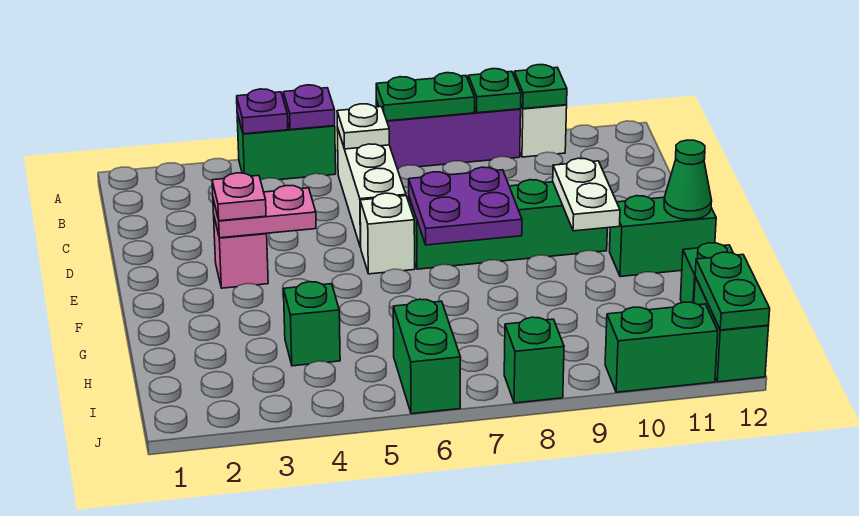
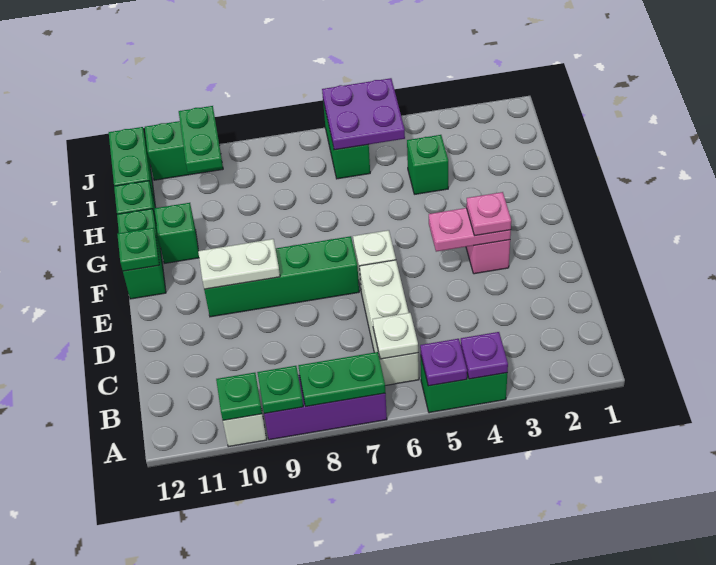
purple plate E7:F8 level 2 -> purple plate I5:J6 level 2
white plate E10:F10 level 2 -> white plate E9:E10 level 2
green brick F11:F12 level 1 -> green brick F12:G12 level 1
green cone F12 level 2 -> green plate F12 level 2
green plate I12:J12 level 2 -> green plate I10:J10 level 2
green brick J8 level 1 -> green brick G11 level 1

